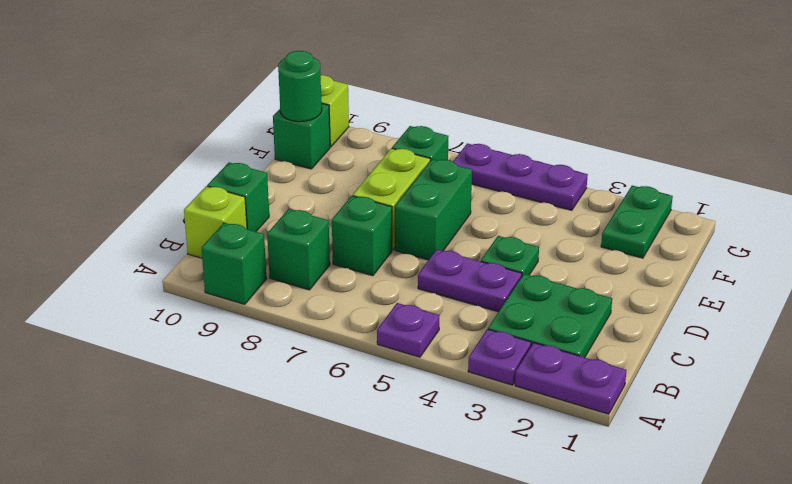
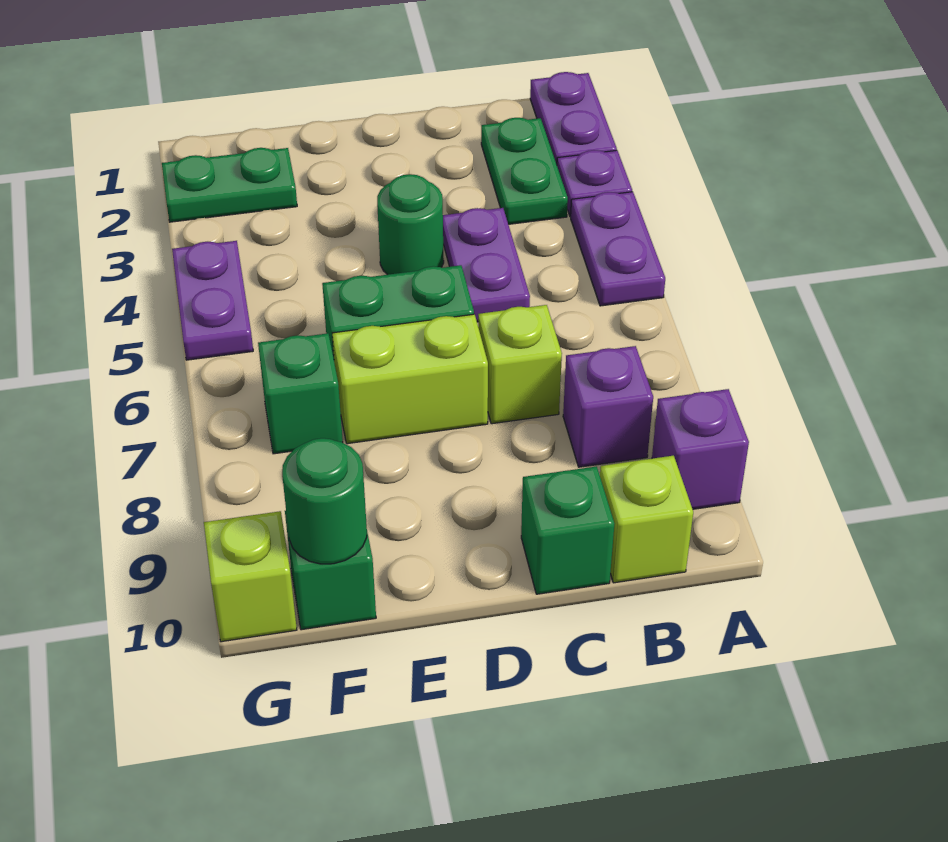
purple plate A5 level 1 -> purple plate A4:A5 level 1
green brick A9 level 1 -> purple brick A9 level 1
green plate B2:C3 level 1 -> green plate B2:B3 level 1
green brick B8 level 1 -> purple brick B8 level 1
green brick C7 level 1 -> lime brick C7 level 1
green plate D4 level 1 -> green round brick D4 level 1
purple plate G4:G6 level 1 -> purple plate G4:G5 level 1

